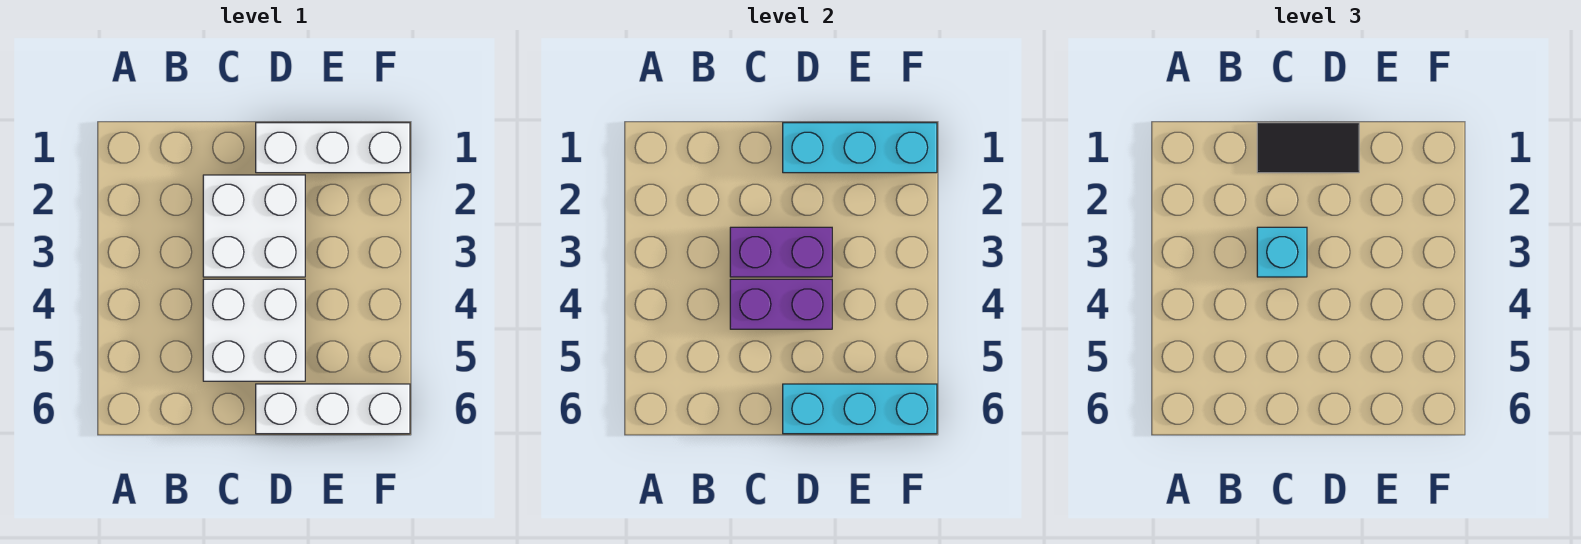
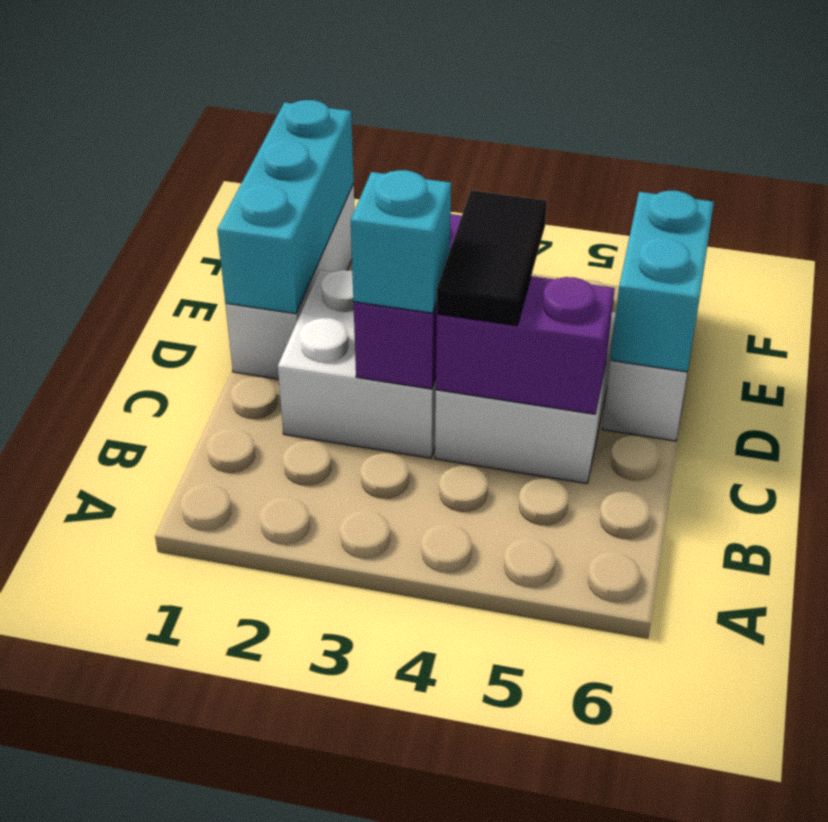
black tile C1:D1 level 3 -> black tile C4:D4 level 3
purple brick C4:D4 level 2 -> purple brick C4:C5 level 2
cyan brick D6:F6 level 2 -> cyan brick D6:E6 level 2

